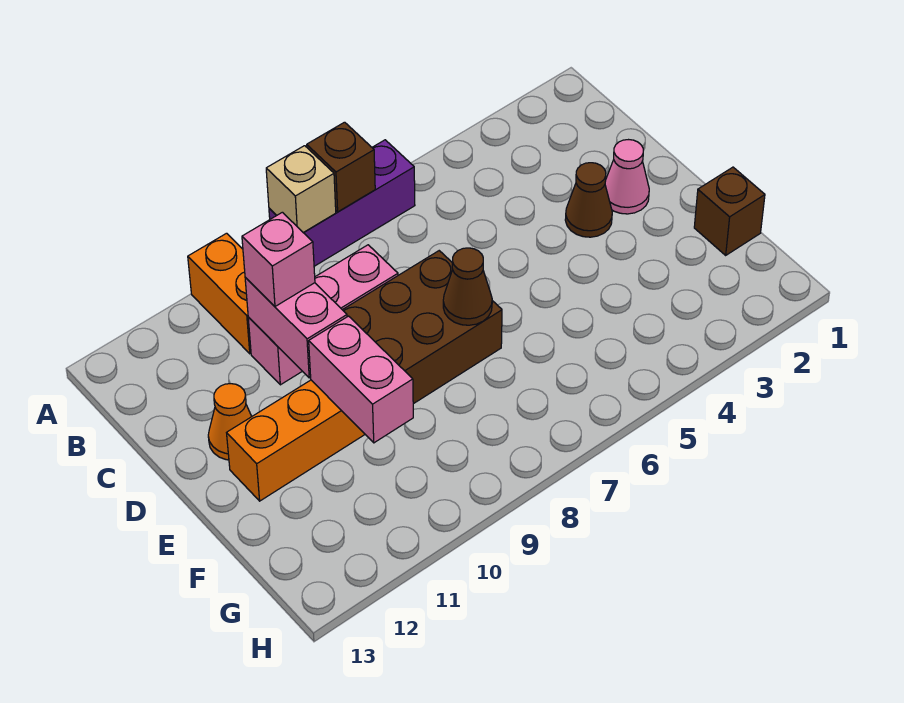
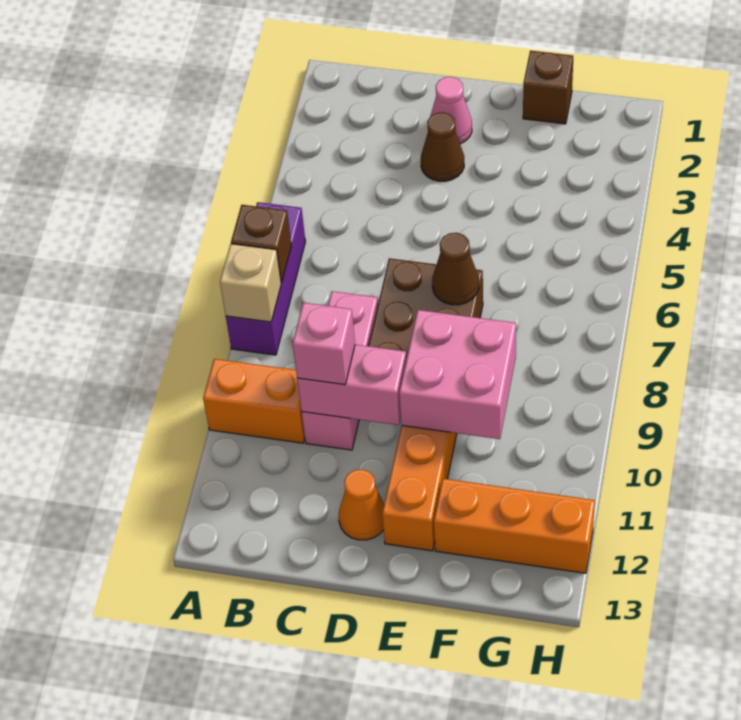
pink brick E10:F10 level 2 -> pink brick E9:F10 level 2
none -> orange brick F12:H12 level 1

